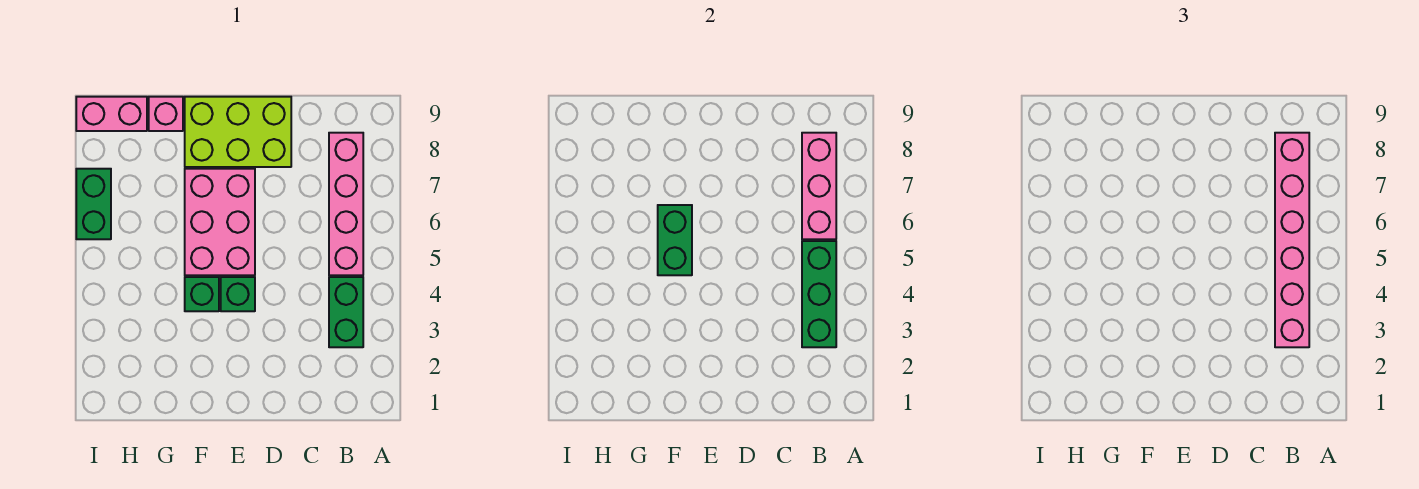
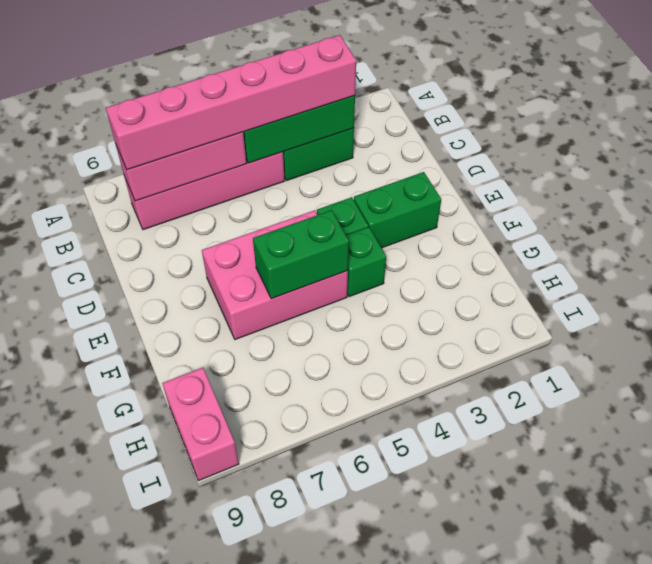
lime brick D8:F9 level 1 -> none
pink brick G9 level 1 -> none
green brick I6:I7 level 1 -> green brick E2:E3 level 1

